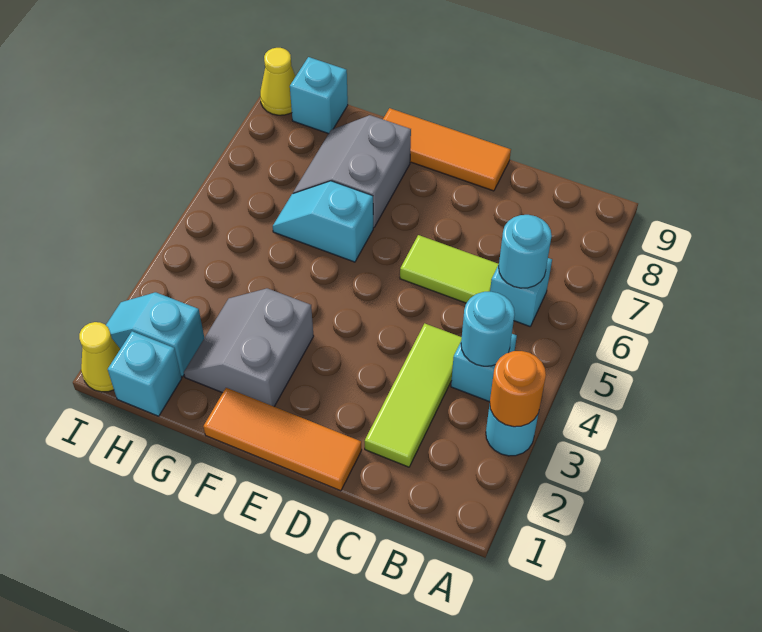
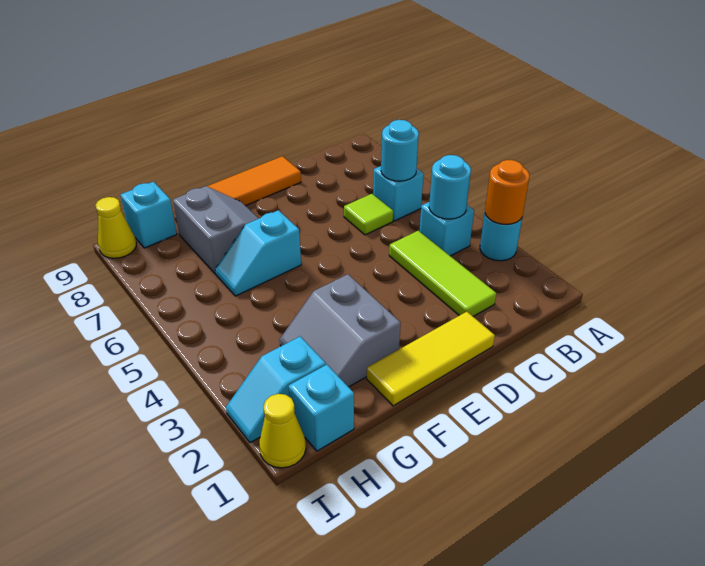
lime tile C6:D6 level 1 -> lime tile C6 level 1
orange tile D1:F1 level 1 -> yellow tile D1:F1 level 1
grey slope F7:G8 level 1 top F -> grey slope F7:G8 level 1 top G

